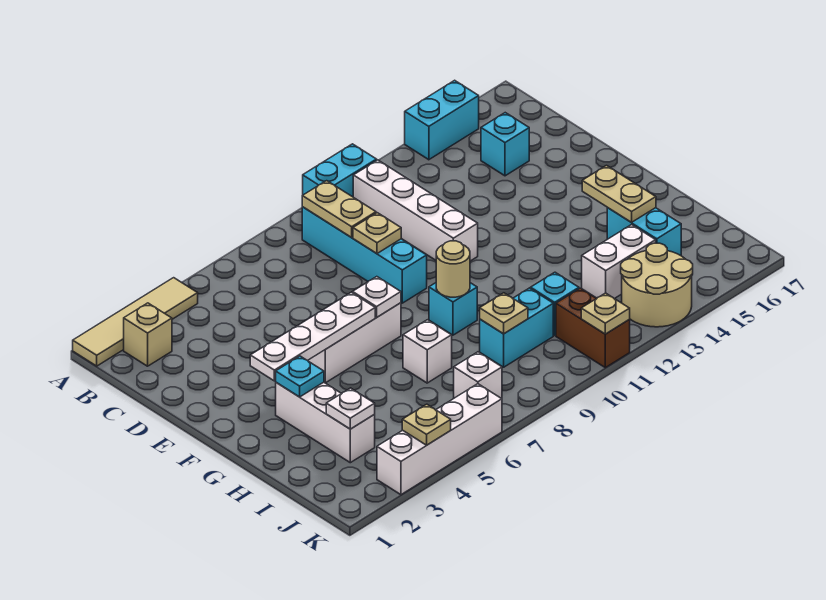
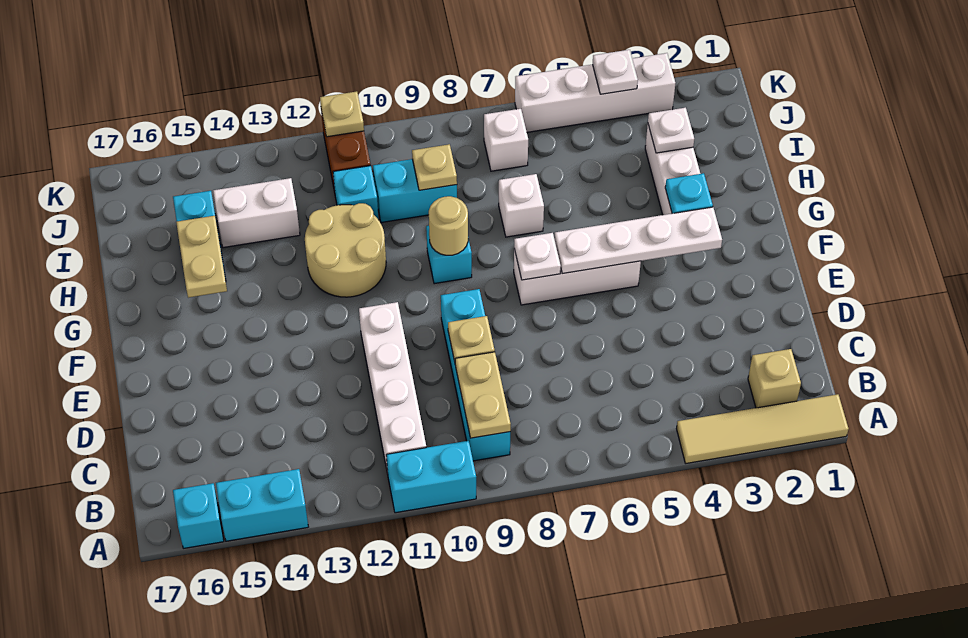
cyan brick C15 level 1 -> cyan brick A16 level 1
tan round brick J13:K14 level 1 -> tan round brick G11:H12 level 1
tan plate K4 level 2 -> white plate K4 level 2

